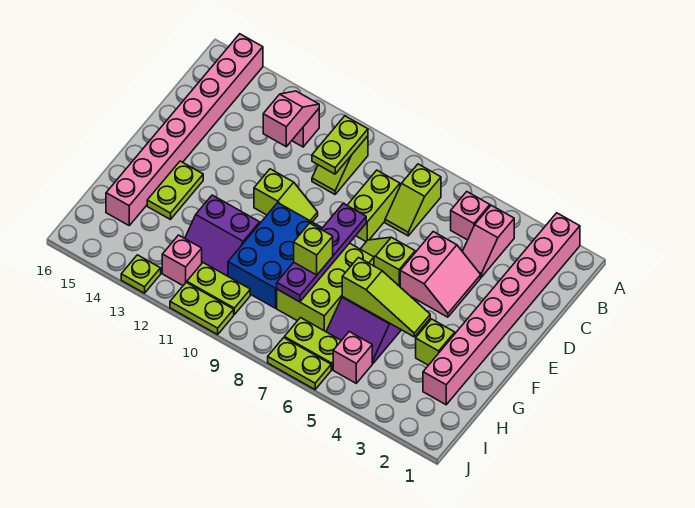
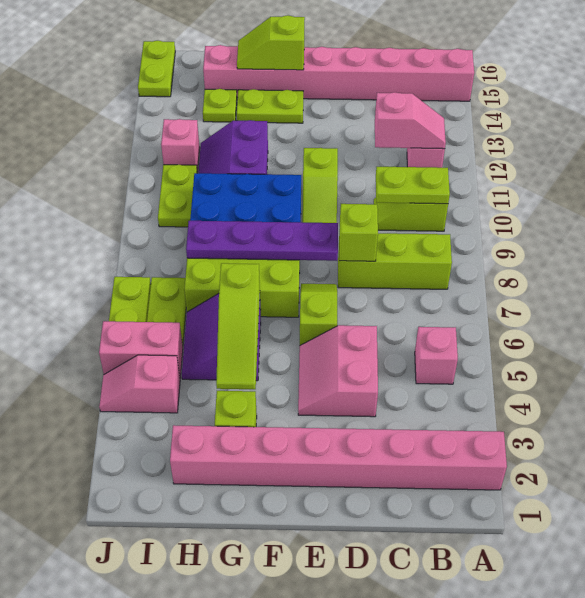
pink slope B4:C4 level 1 top B -> pink slope I4:J4 level 1 top I
lime slope B7:C7 level 1 top B -> lime slope F15:G15 level 2 top F
lime brick C8:D8 level 1 -> lime brick B8:D8 level 1
pink slope D4:E5 level 1 top 5 -> pink slope D4:E5 level 1 top D
lime brick G8 level 3 -> lime brick D8 level 2
pink brick I5 level 1 -> pink brick I5:J5 level 1
lime plate J10:J11 level 1 -> lime plate J15:J16 level 1
lime plate J13 level 1 -> lime plate H14 level 1

